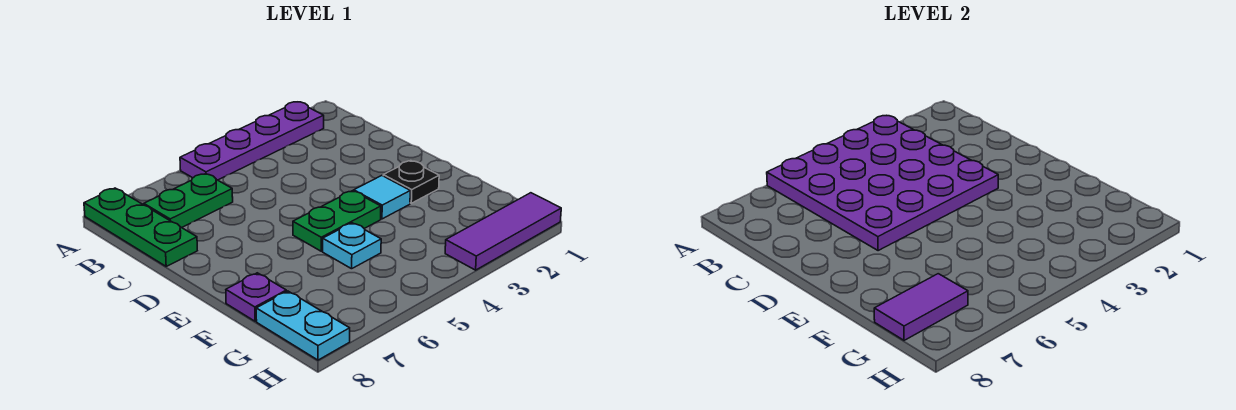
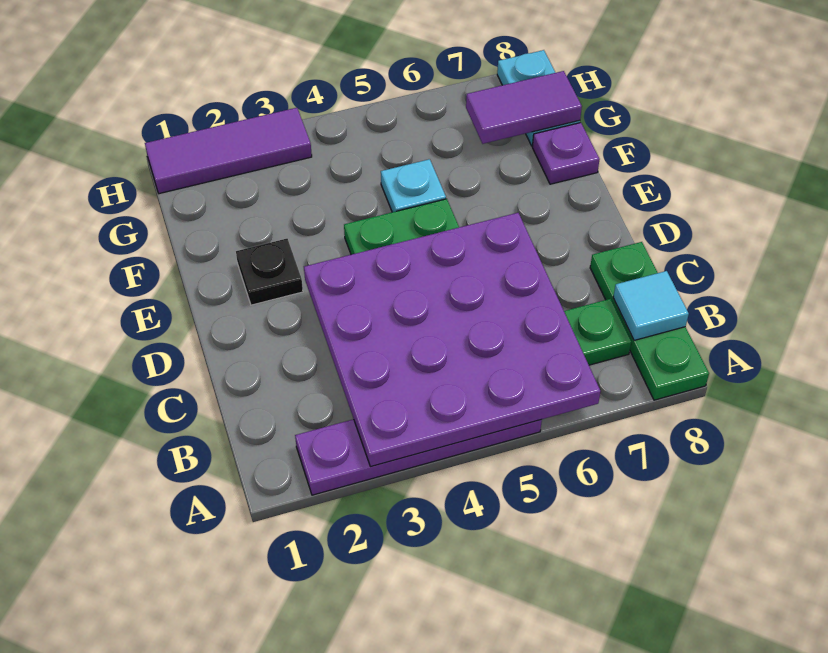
cyan tile E3 level 1 -> cyan tile B8 level 2

